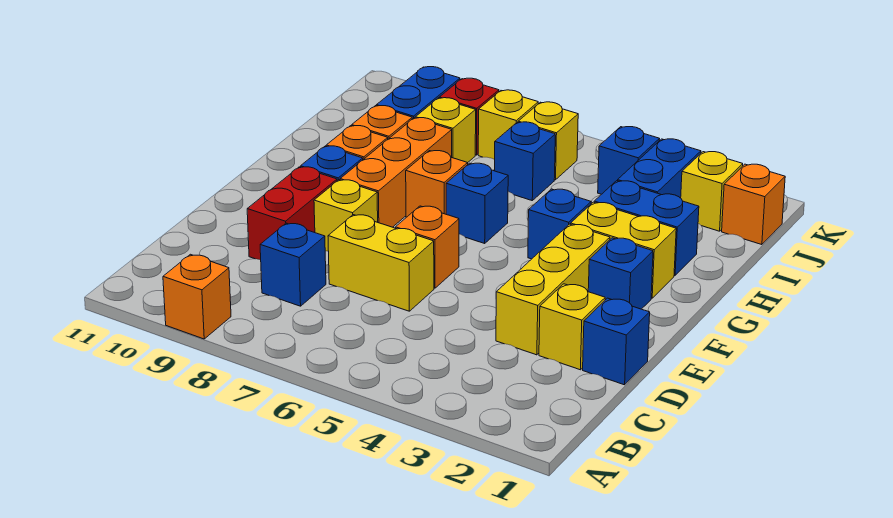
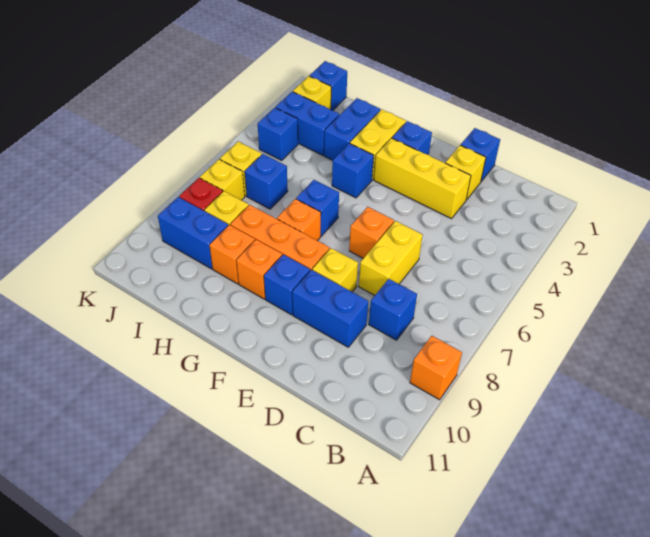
red brick D9:E9 level 1 -> blue brick D9:E9 level 1
orange brick J1 level 1 -> blue brick J1 level 1

